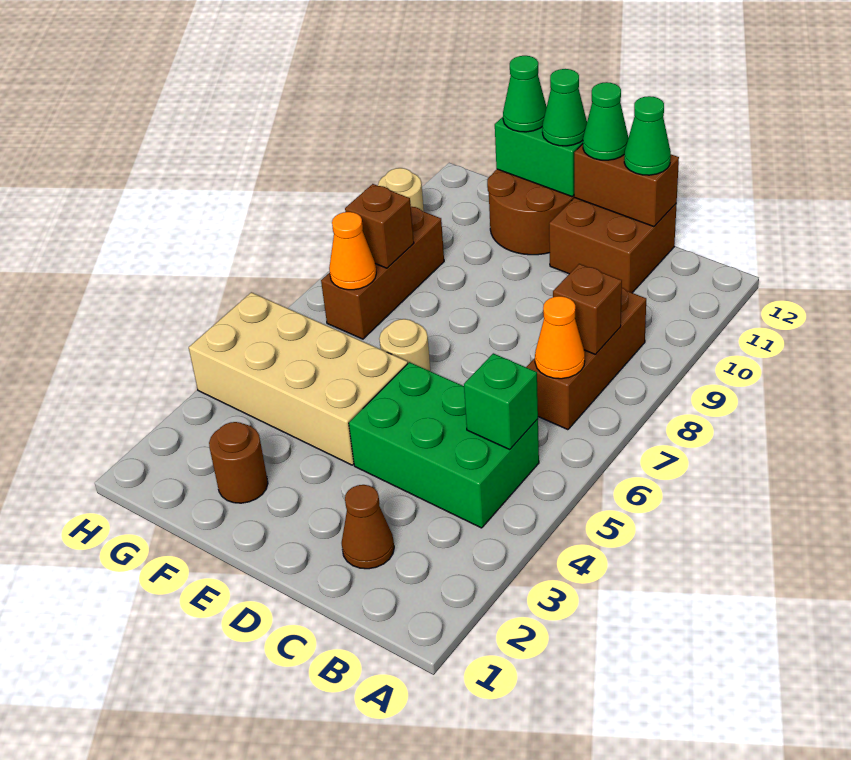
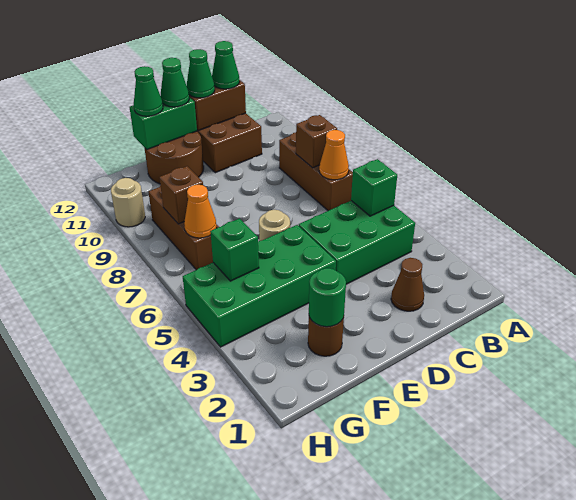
tan brick E4:H5 level 1 -> green brick E4:H5 level 1
none -> green round brick F2 level 2
none -> green brick G5 level 2

